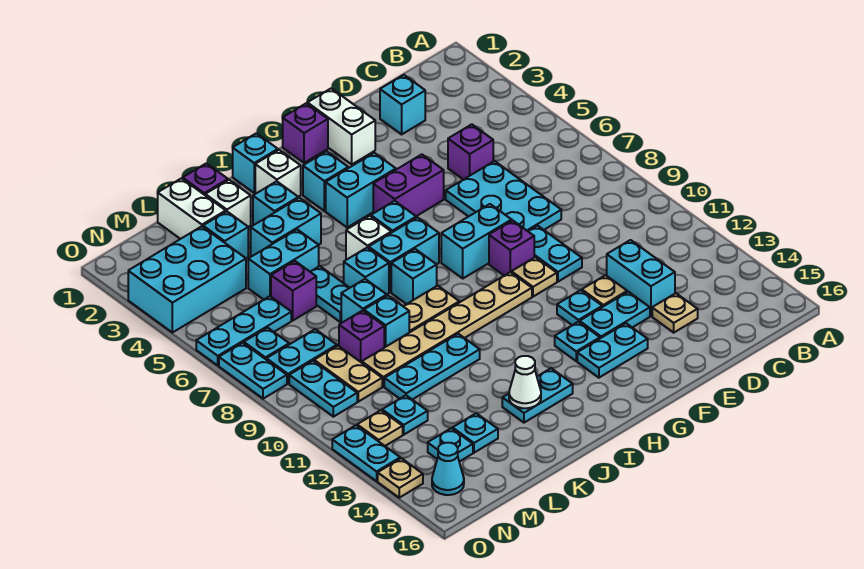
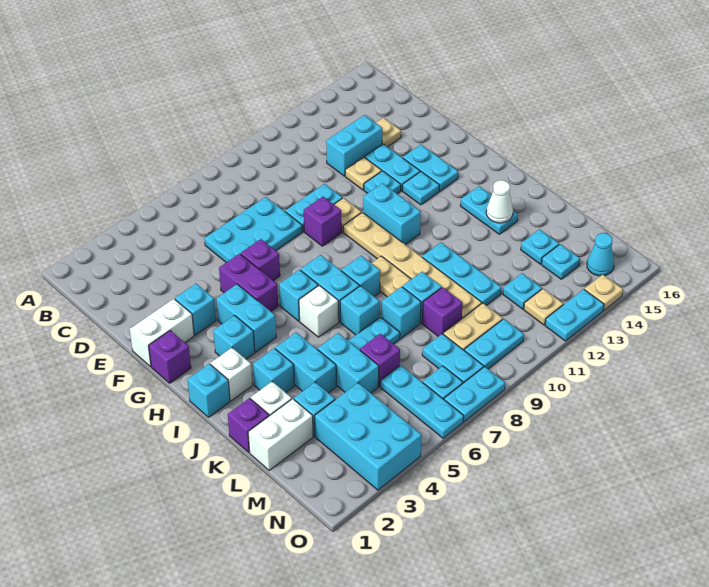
cyan brick D2 level 1 -> cyan brick F3 level 1
purple brick D5 level 1 -> purple brick F6 level 1
cyan brick F8:G8 level 1 -> cyan brick G11:H11 level 1

